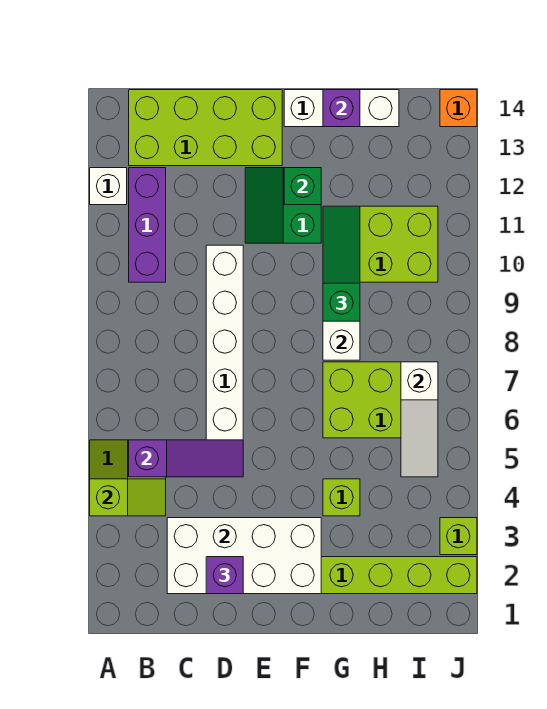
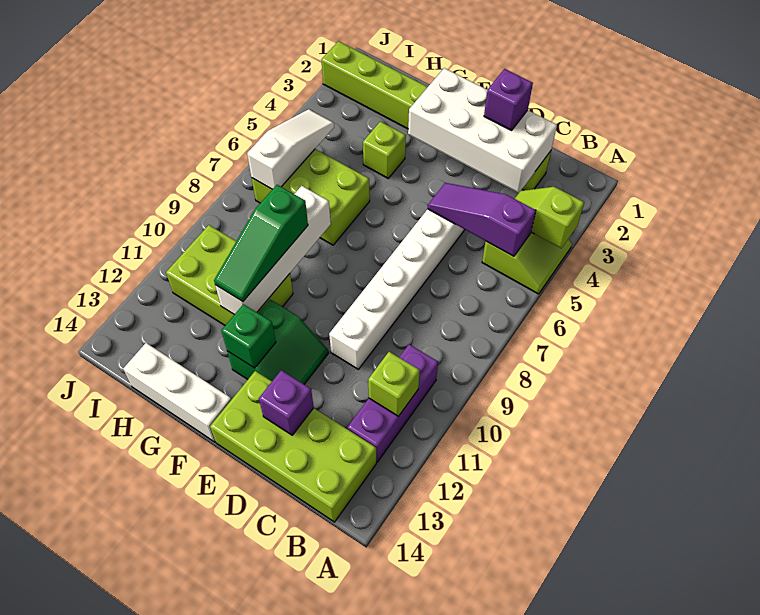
white brick A12 level 1 -> none
purple brick G14 level 2 -> purple brick D13 level 2
lime brick J3 level 1 -> lime brick B11 level 2
orange brick J14 level 1 -> none

